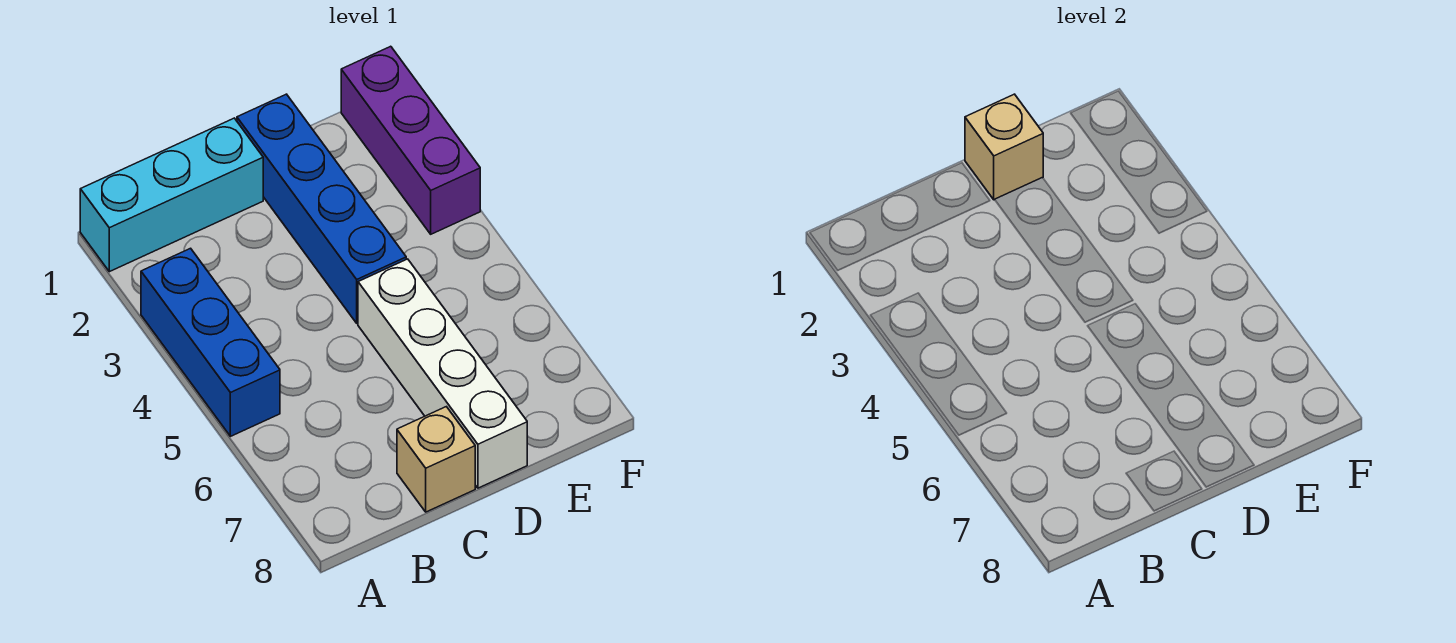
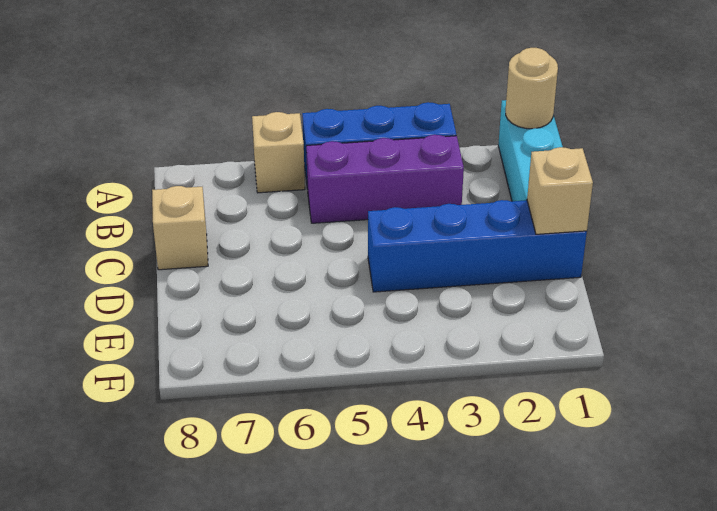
none -> tan round brick A1 level 2
none -> tan brick A6 level 1
white brick D5:D8 level 1 -> none
purple brick F1:F3 level 1 -> purple brick B3:B5 level 1

